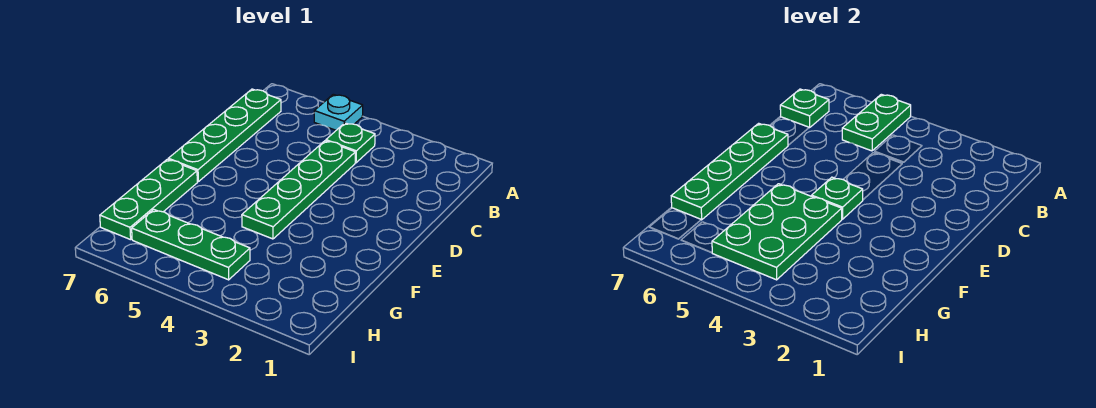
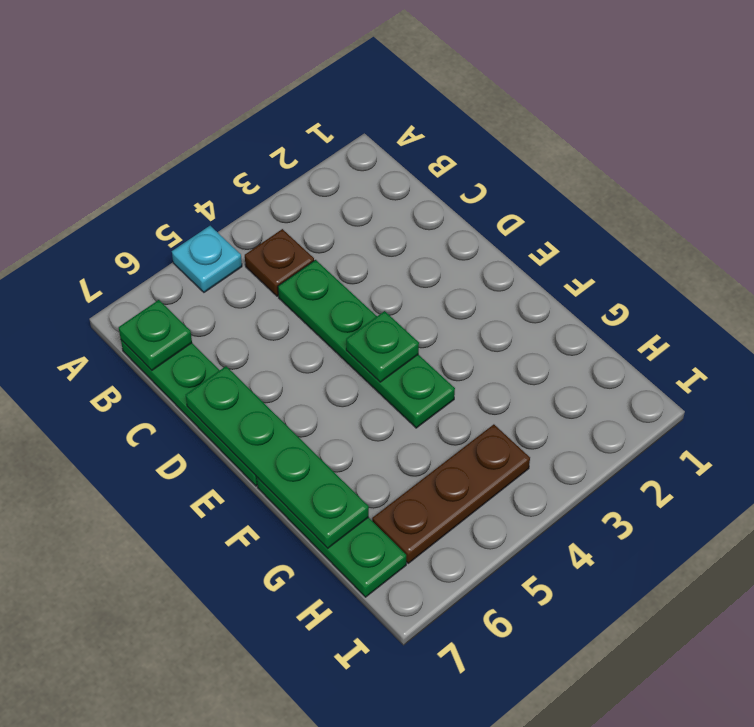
green plate A5:B5 level 2 -> none
green plate B4 level 1 -> brown plate B4 level 1
green plate F4:H5 level 2 -> none
green plate H4:H6 level 1 -> brown plate H4:H6 level 1

